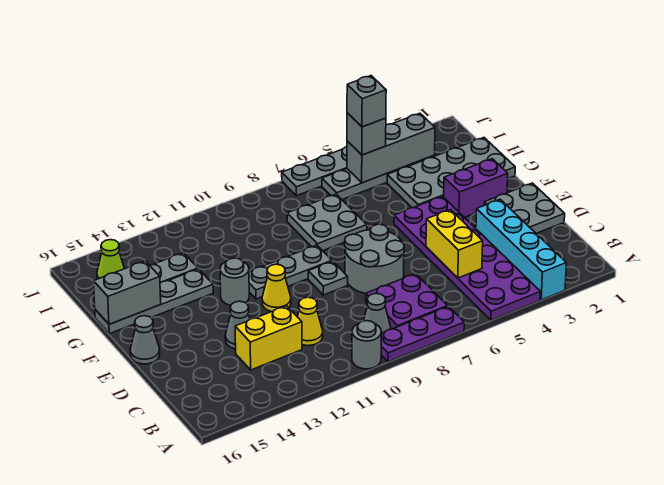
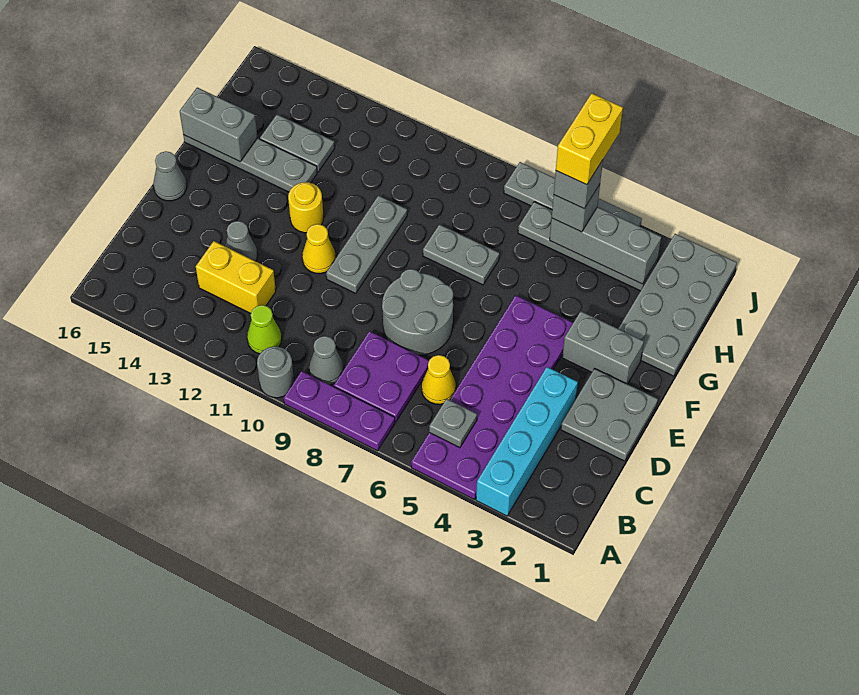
yellow brick C5:D5 level 2 -> yellow brick I5:J5 level 5
yellow cone C11 level 1 -> yellow cone C6 level 1
grey plate E9 level 1 -> grey plate B5 level 2
purple brick F2:F3 level 1 -> grey brick F2:F3 level 1
grey plate F9:F11 level 1 -> grey plate E10:G10 level 1
grey round brick F12 level 1 -> yellow round brick F12 level 1
grey plate G1:H4 level 1 -> grey plate G1:J2 level 1
grey plate G7:H8 level 1 -> grey plate G7:G8 level 1
lime cone I15 level 1 -> lime cone B11 level 1

